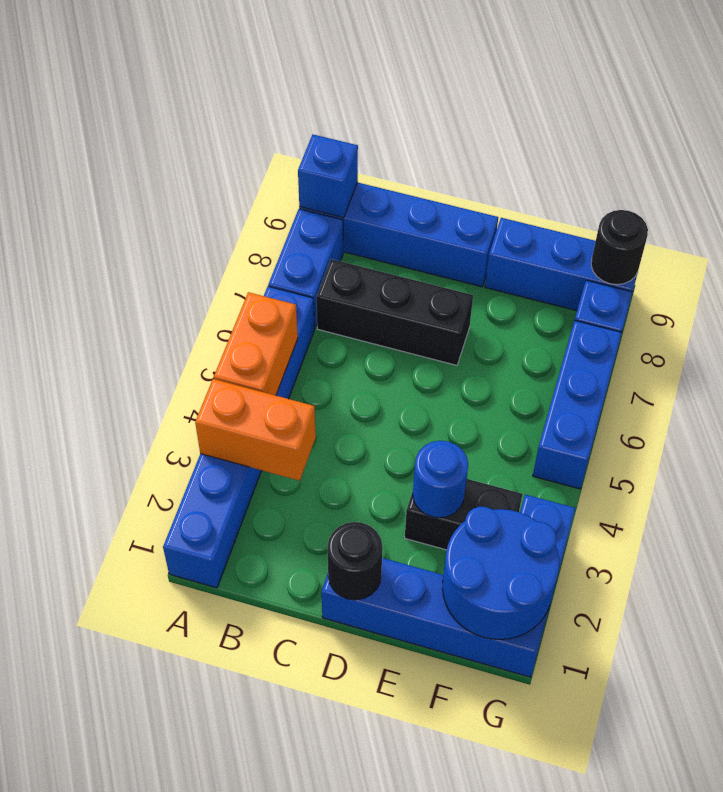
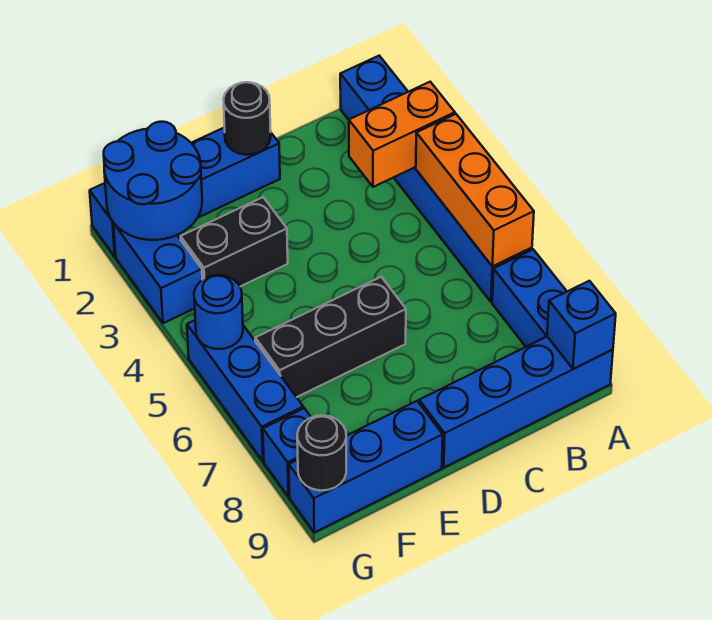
orange brick A4:A5 level 2 -> orange brick A4:A6 level 2
black brick B7:D7 level 1 -> black brick D6:F6 level 1
blue round brick E3 level 2 -> blue round brick G5 level 2

